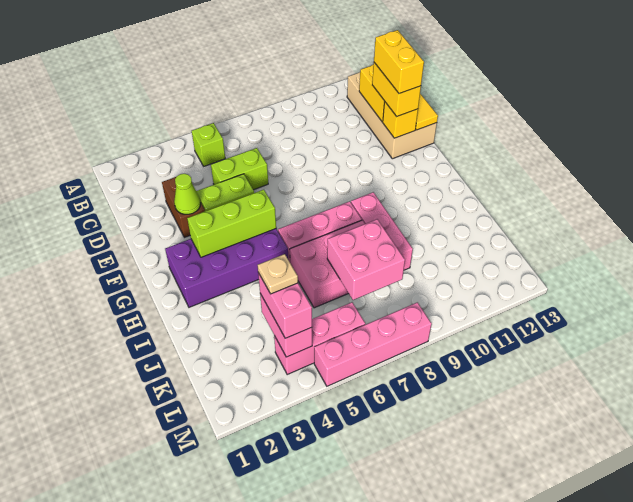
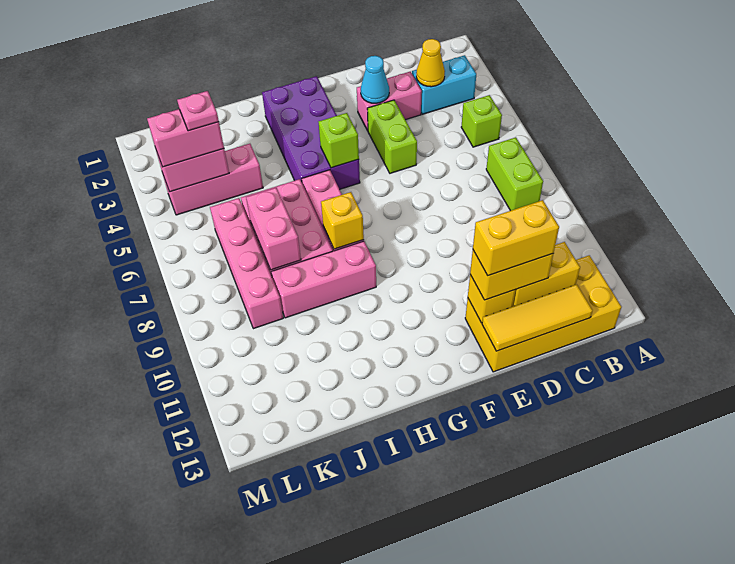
none -> cyan brick B3:C3 level 1
tan brick B12:E13 level 1 -> yellow brick B12:E13 level 1
none -> yellow cone C3 level 2
brown brick D3:E3 level 1 -> pink brick D3:E3 level 1
lime brick D5:D6 level 1 -> lime brick B7:B8 level 1
lime cone E3 level 2 -> cyan cone E3 level 2
lime brick G3:G5 level 2 -> lime brick G5 level 2
none -> yellow brick H8 level 2
pink brick J7:K8 level 2 -> pink brick J7:J8 level 2
tan plate K4 level 4 -> pink plate K4 level 4
pink brick L4:L6 level 1 -> pink brick J4:L4 level 1
pink brick M5:M8 level 1 -> pink brick K6:K9 level 1

